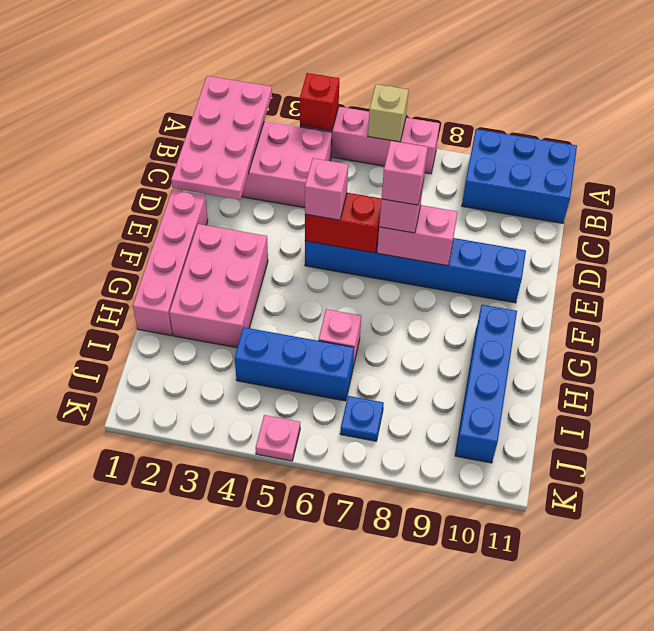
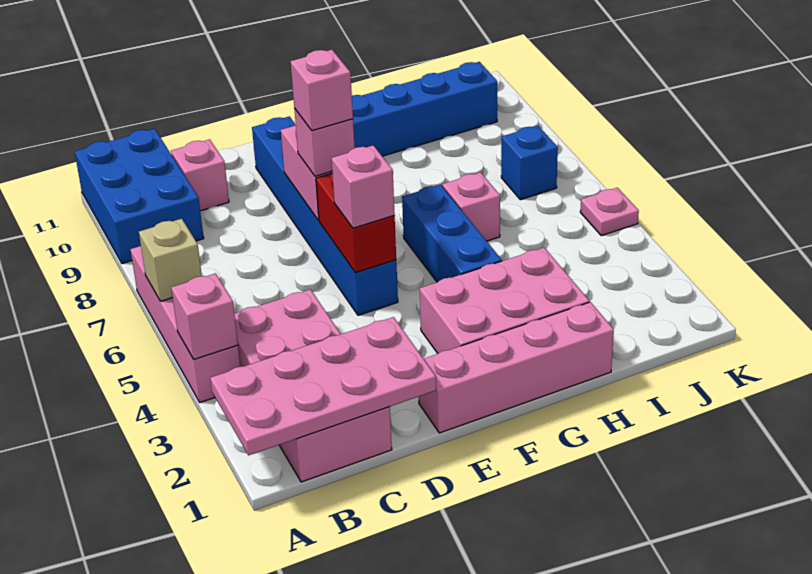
red brick A4 level 2 -> pink brick A4 level 2
none -> pink brick C10 level 1
blue brick I4:I6 level 1 -> blue brick G4:G6 level 1
blue plate J7 level 1 -> blue brick J7 level 1

